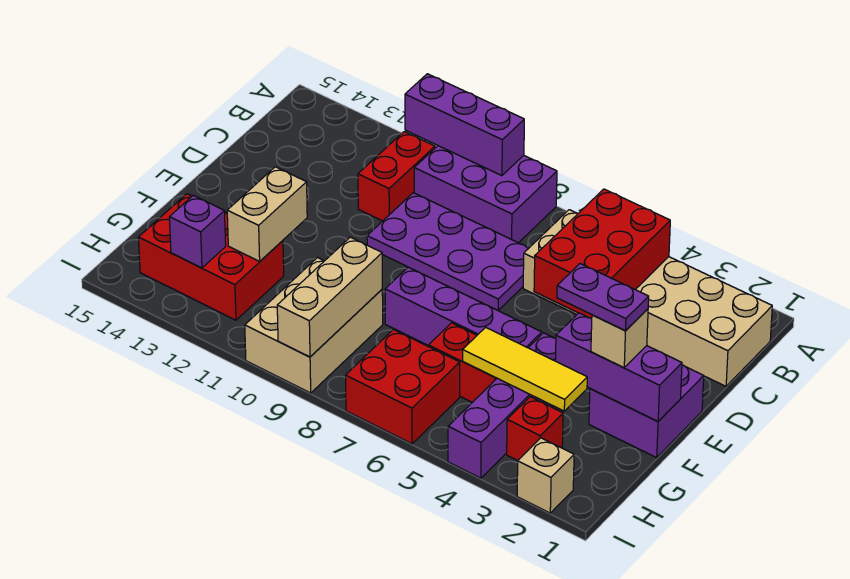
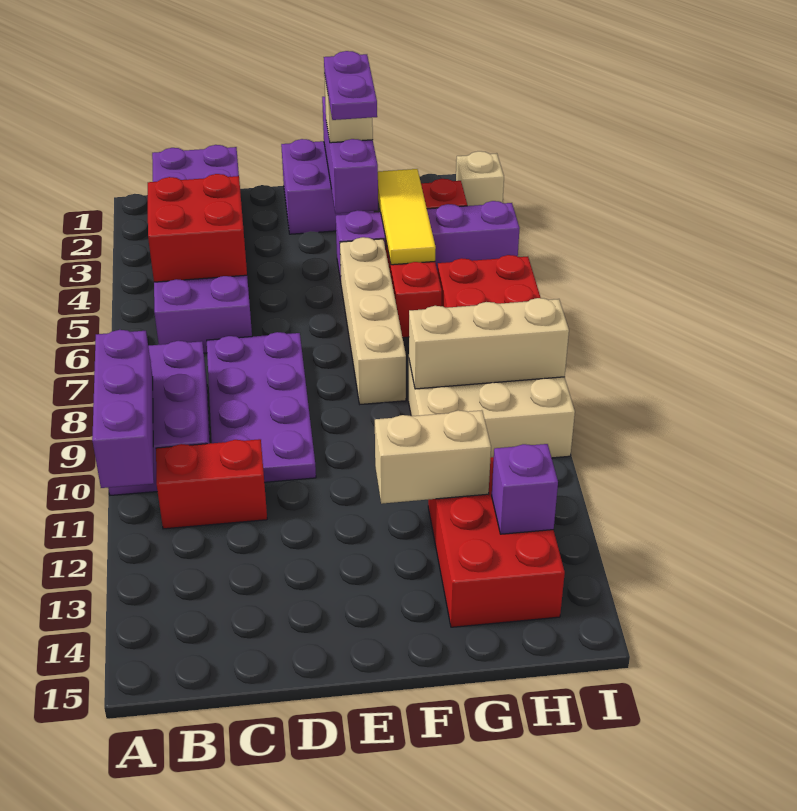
tan brick B1:C6 level 1 -> purple brick B1:C6 level 1
red brick B4:D5 level 2 -> red brick B4:C5 level 2
purple brick F5:F8 level 1 -> tan brick F5:F8 level 1

